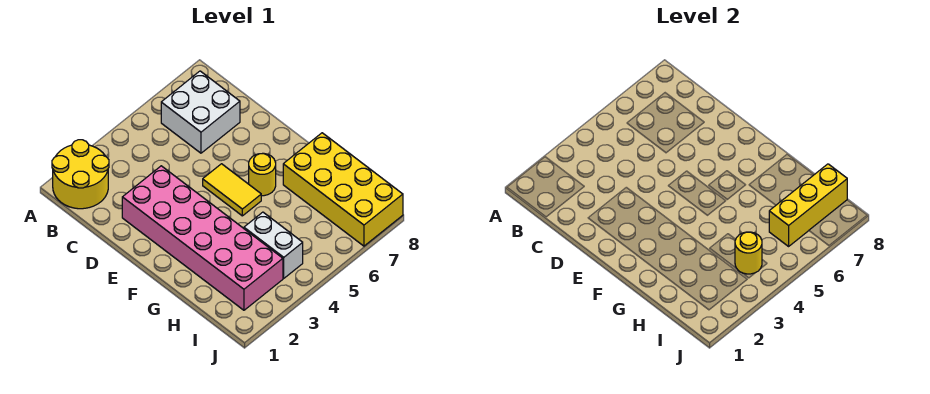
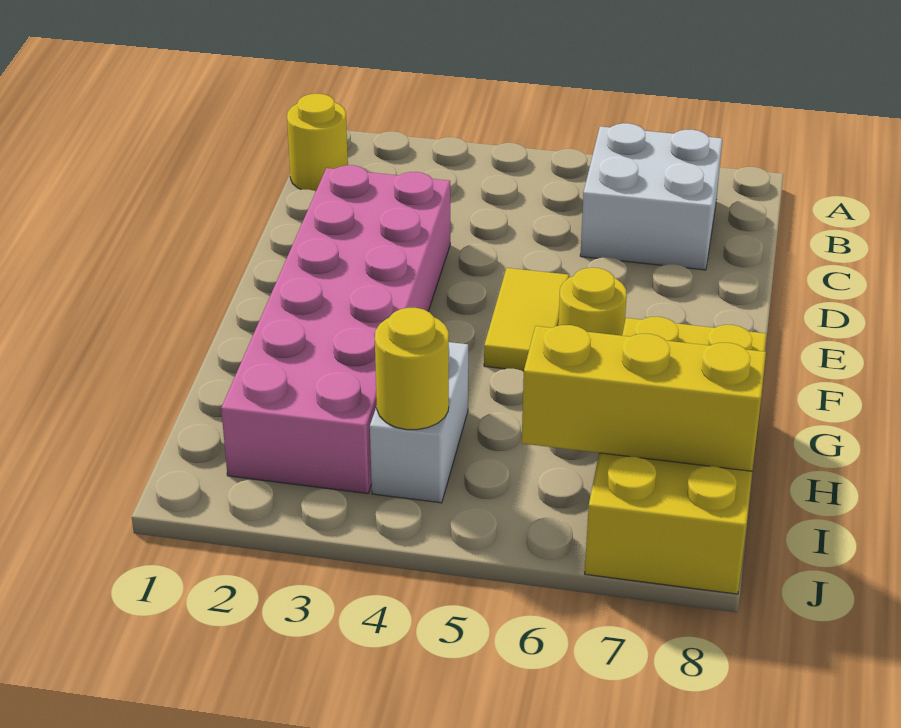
yellow round brick A1:B2 level 1 -> yellow round brick B1 level 1

